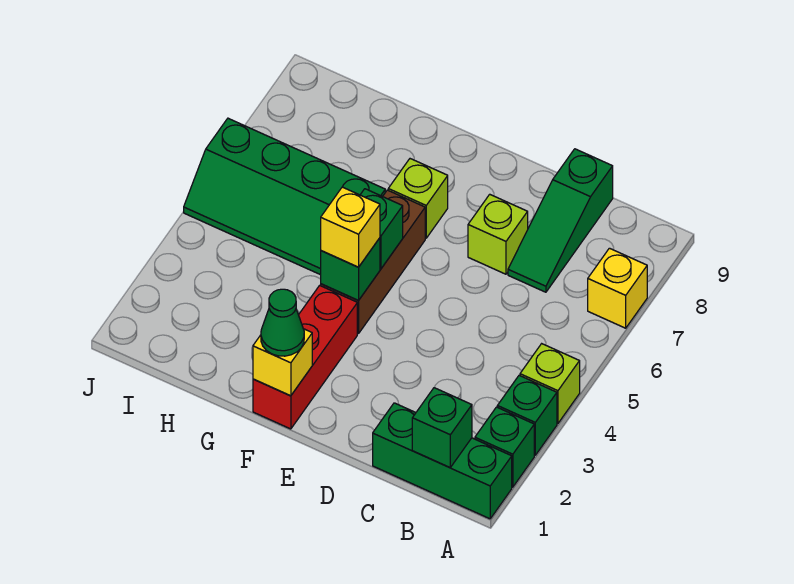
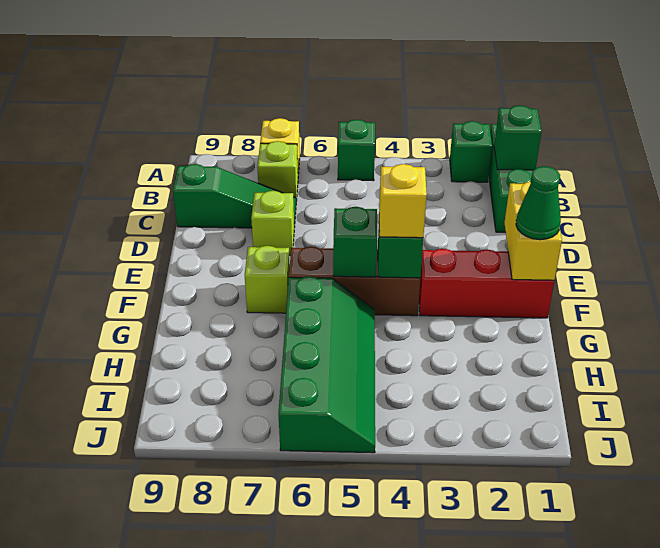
green brick A3 level 1 -> green brick A5 level 1
lime brick A4 level 1 -> lime brick B7 level 1
yellow brick F1 level 2 -> yellow brick E1:F1 level 2

